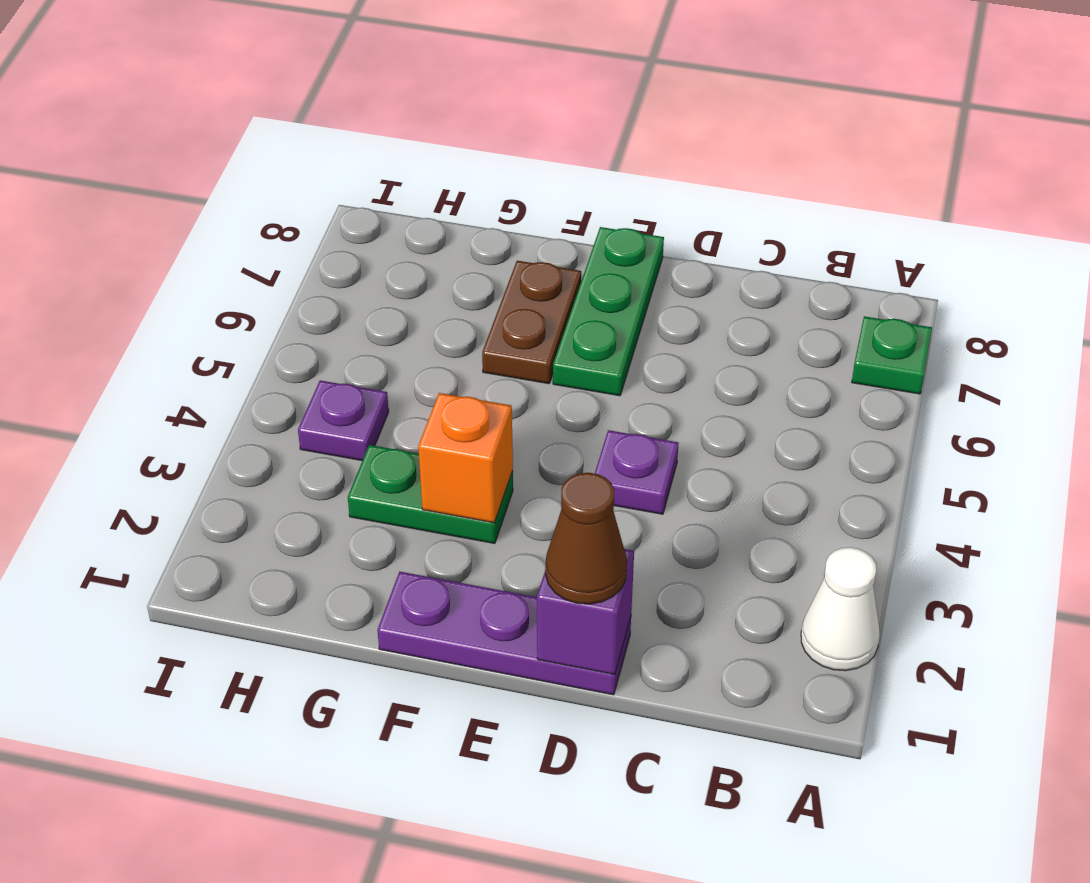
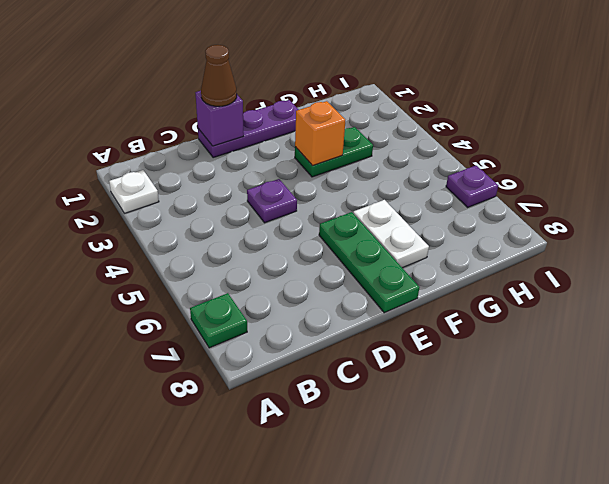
white cone A2 level 1 -> white plate A2 level 1
brown plate F6:F7 level 1 -> white plate F6:F7 level 1
purple plate H4 level 1 -> purple plate I6 level 1

